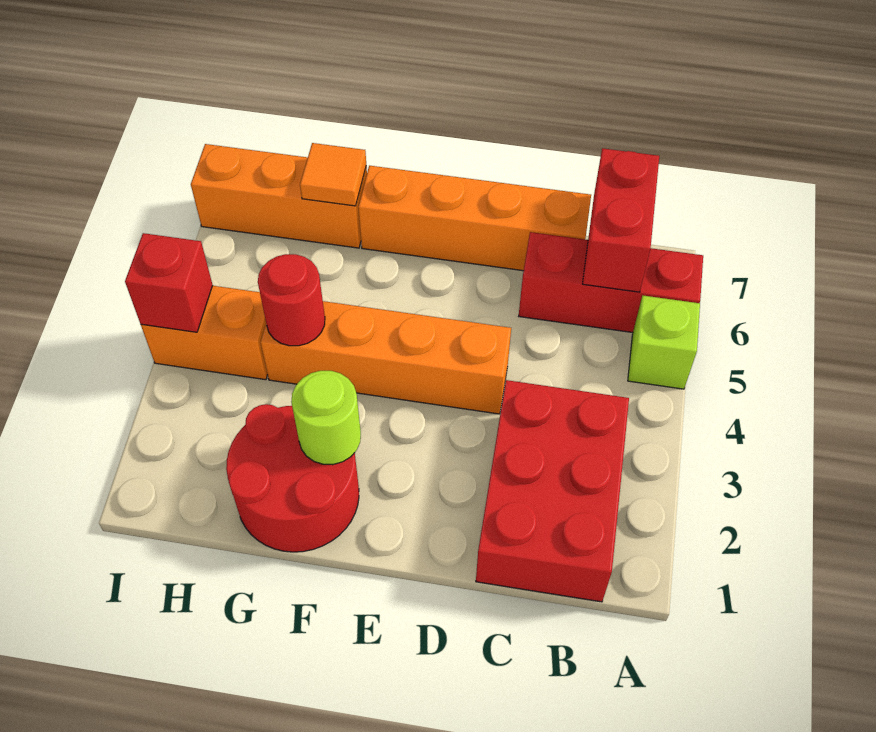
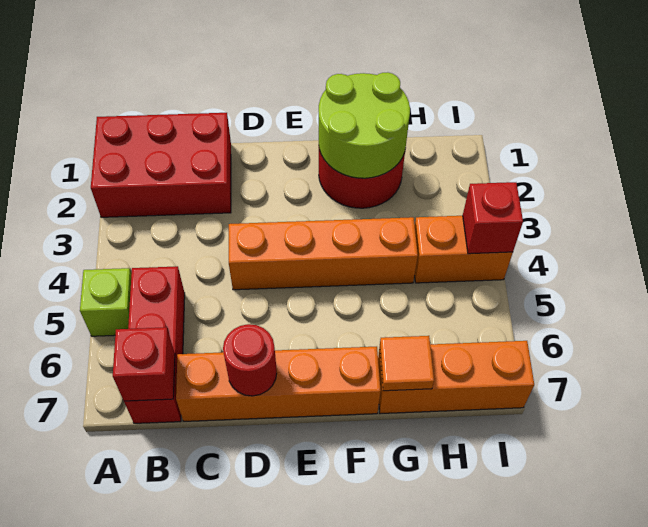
red brick A6:C6 level 1 -> red brick B5:B7 level 1
red brick B1:C3 level 1 -> red brick A1:C2 level 1
red brick B6:B7 level 2 -> red brick B7 level 2
lime round brick F2 level 2 -> lime round brick F1:G2 level 2
red round brick G4 level 2 -> red round brick D7 level 2

